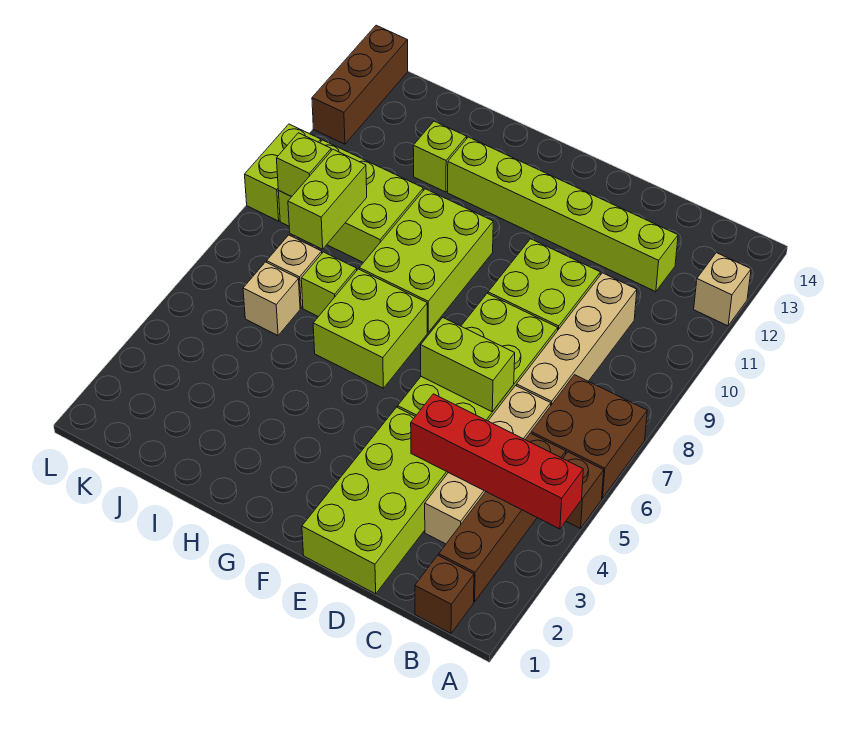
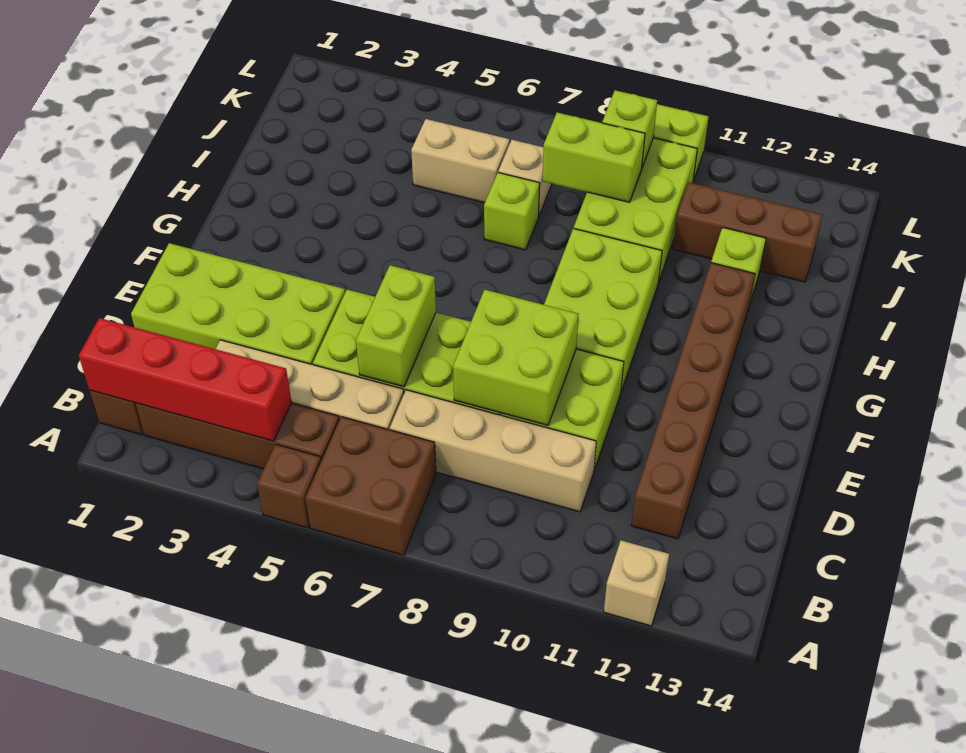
red brick A4:D4 level 2 -> red brick B1:B4 level 2
lime brick C12:H12 level 1 -> brown brick C12:H12 level 1
lime brick G6:H7 level 1 -> lime brick D8:E9 level 2
lime brick G8:H10 level 1 -> lime brick F9:H10 level 1
tan brick J6 level 1 -> tan brick J5:J6 level 1
brown brick L12:L14 level 1 -> brown brick J11:J13 level 1

